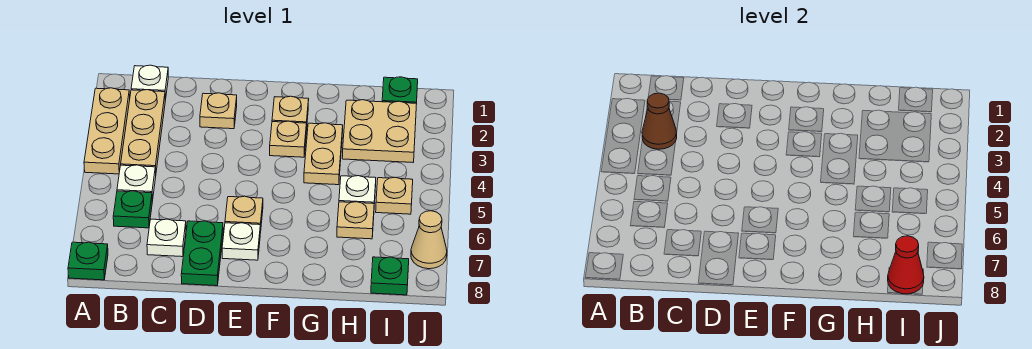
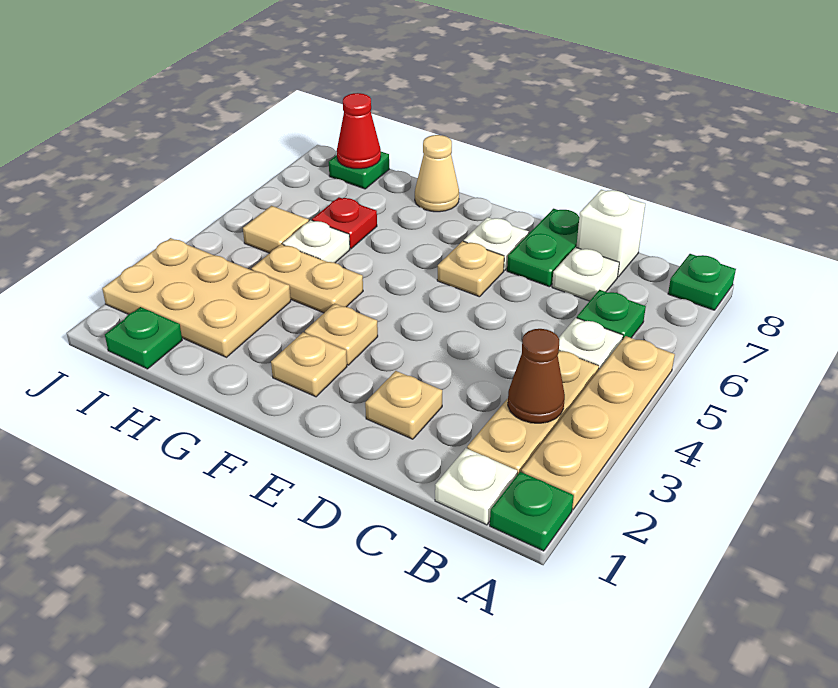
none -> green plate A1 level 1
tan plate A2:A4 level 1 -> tan plate A2:A5 level 1
none -> white brick C8 level 1
tan plate G3:G4 level 1 -> tan plate G4:H4 level 1
tan plate H2:I3 level 1 -> tan plate H2:J3 level 1
tan plate H6 level 1 -> red plate H6 level 1
tan plate I5 level 1 -> tan tile I5 level 1
tan cone J7 level 1 -> tan cone G8 level 1

